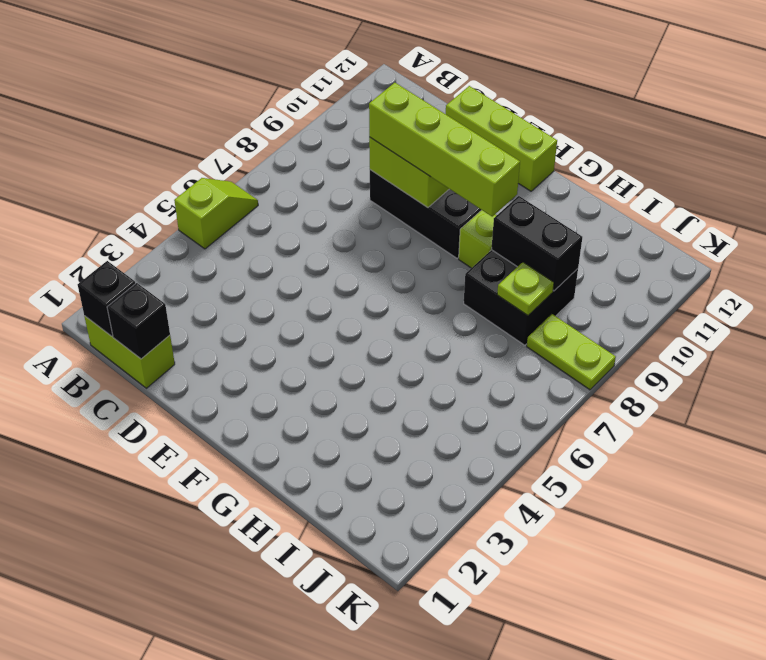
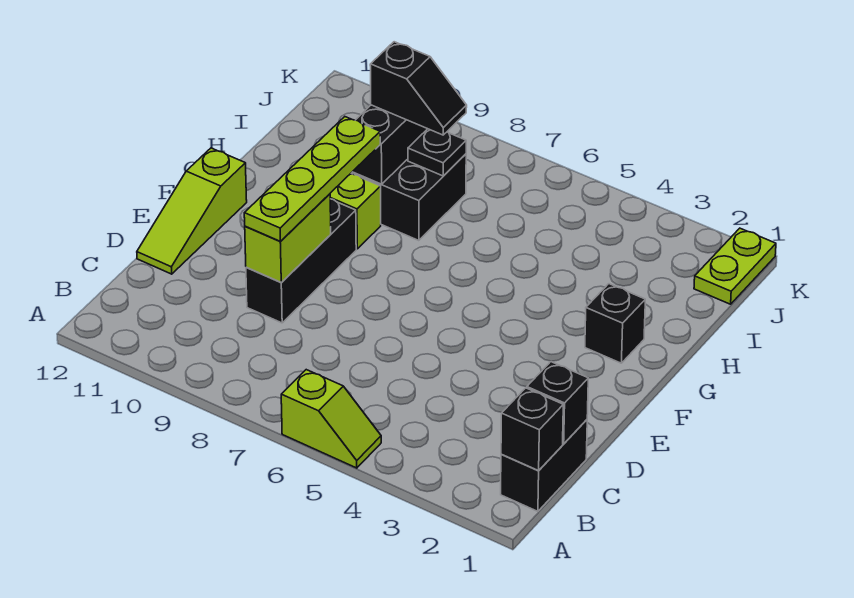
lime slope A5:A6 level 1 top 5 -> lime slope A5:A6 level 1 top 6
lime brick B1:C1 level 1 -> black brick B1:C1 level 1
lime brick D9:G9 level 3 -> lime plate D9:G9 level 3
lime brick D12:F12 level 1 -> lime slope D12:F12 level 1 top F
none -> black brick G2 level 1
lime plate I8 level 2 -> black plate I8 level 2
none -> black slope I8:I9 level 3 top 9
lime plate J8:K8 level 1 -> lime plate J1:K1 level 1

